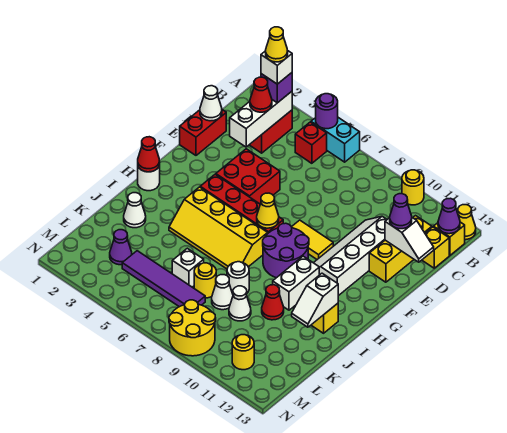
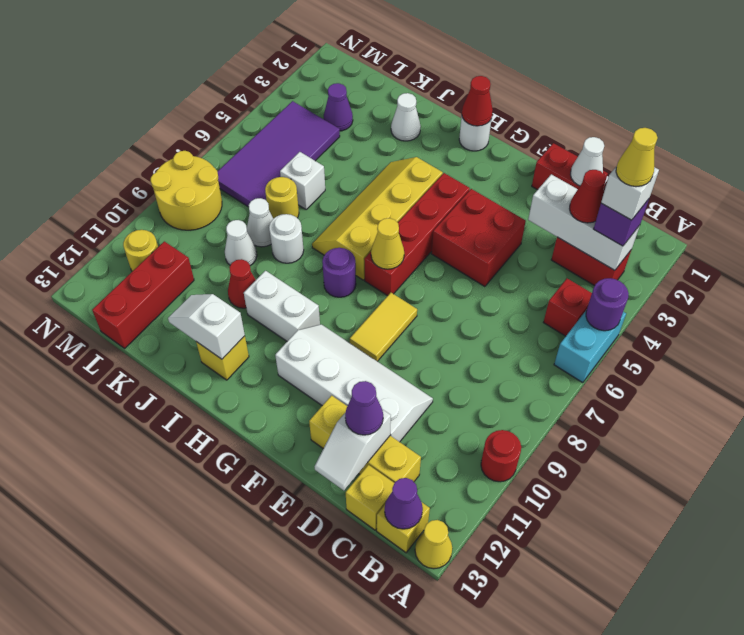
yellow round brick A10 level 1 -> red round brick A10 level 1
purple round brick G8:H9 level 1 -> purple round brick H8 level 1
purple tile L4:L7 level 1 -> purple tile L4:M7 level 1
none -> red brick L11:L13 level 1

